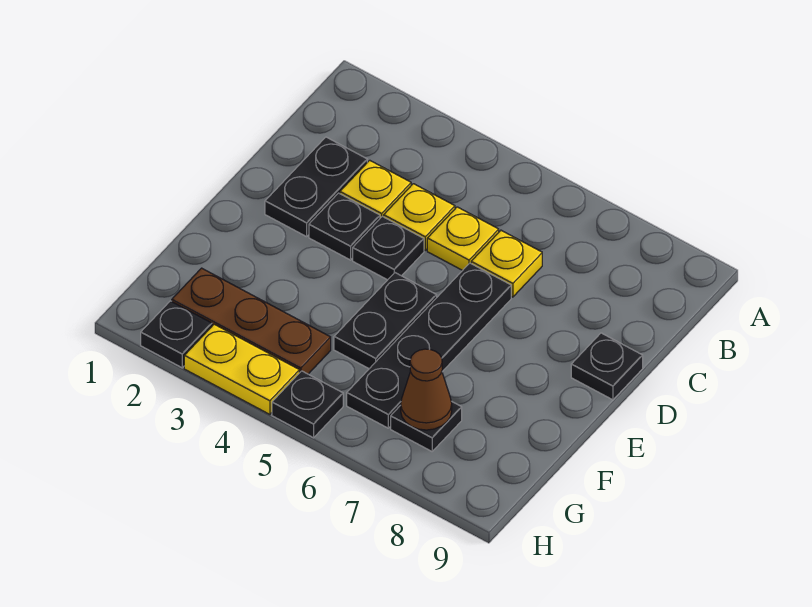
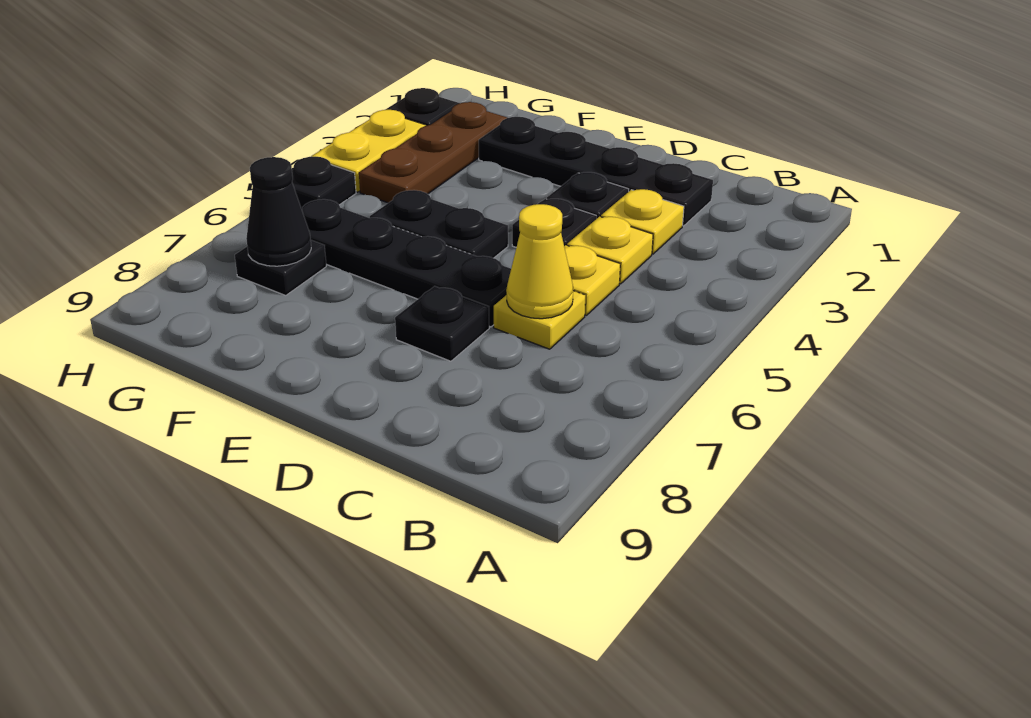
black plate C2:D2 level 1 -> black plate C2:F2 level 1
none -> yellow cone C6 level 2
black plate D9 level 1 -> black plate D7 level 1
brown cone G7 level 2 -> black cone G7 level 2

